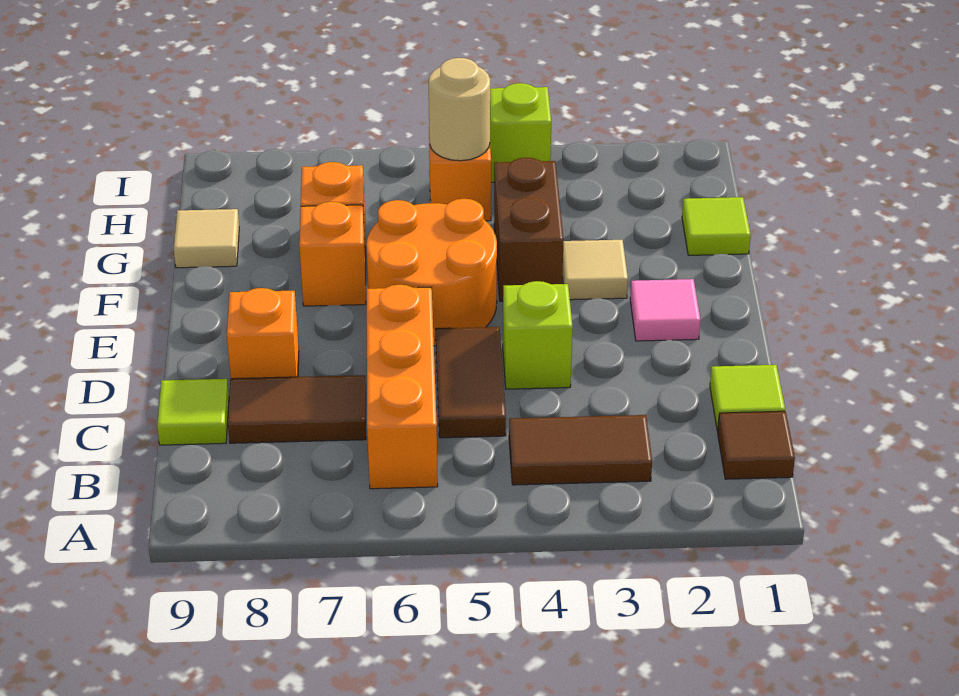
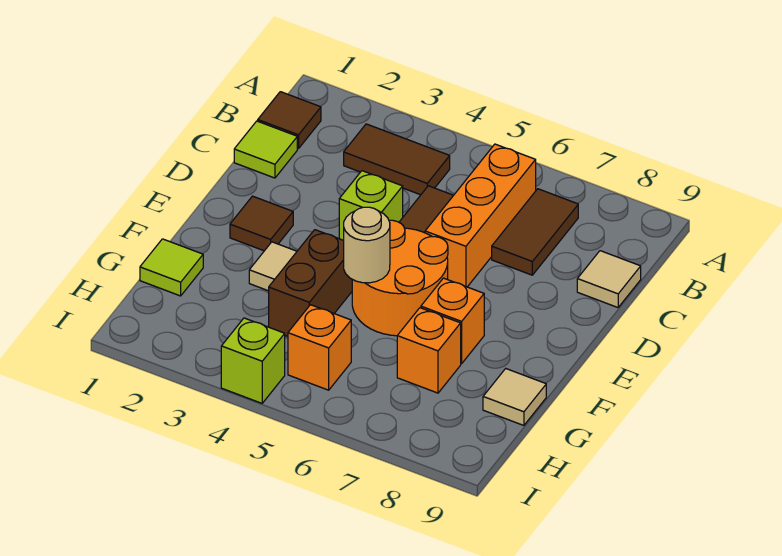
brown tile C7:C8 level 1 -> brown tile B7:C7 level 1
lime tile C9 level 1 -> tan tile C9 level 1
orange brick D8 level 1 -> none
pink tile E2 level 1 -> brown tile E2 level 1
tan round brick H5 level 2 -> tan round brick F5 level 2

